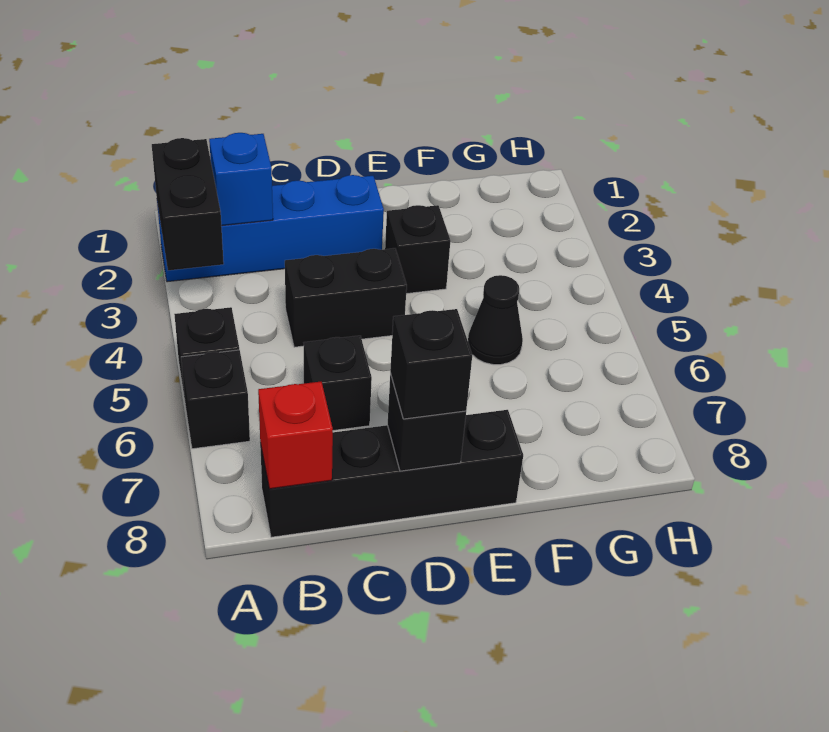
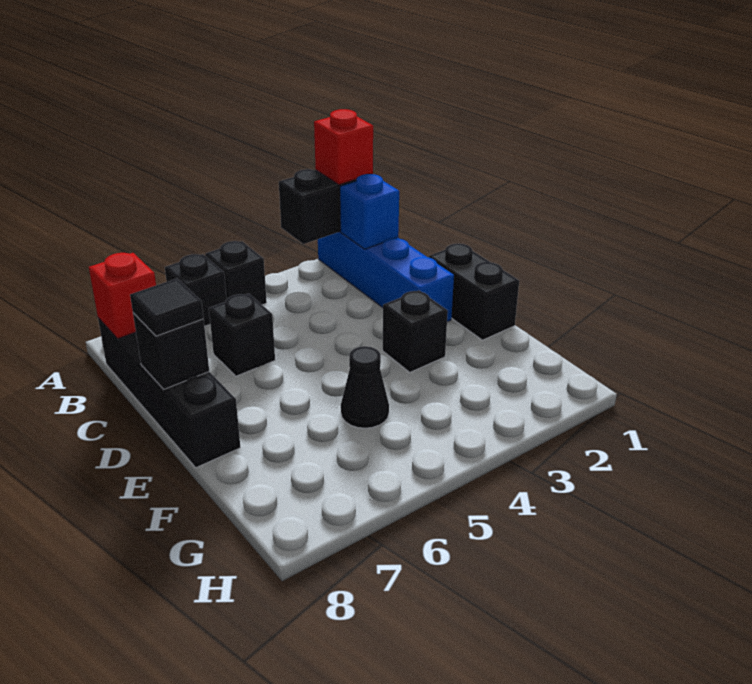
none -> red brick A2 level 3
black brick C4:D4 level 1 -> black brick D1:E1 level 1
black brick D8 level 3 -> black tile D8 level 3

